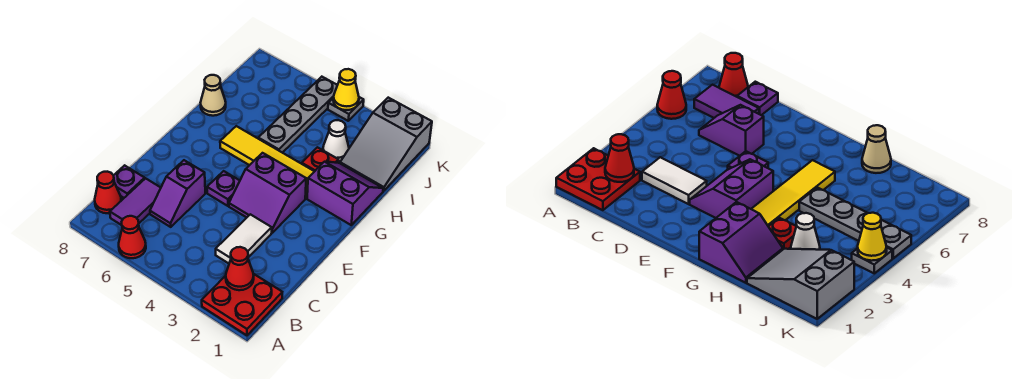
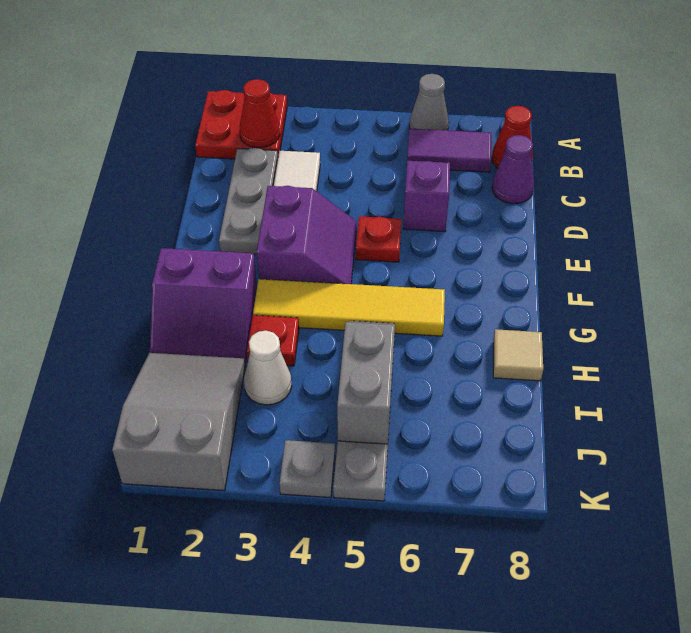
red cone A6 level 1 -> grey cone A6 level 1
purple tile B7:C7 level 1 -> purple tile B6:B7 level 1
none -> grey plate C2:E2 level 1
purple plate C8 level 1 -> purple cone C8 level 1
purple slope E3:F4 level 1 top F -> purple slope E3:F4 level 1 top 3
purple plate E5 level 1 -> red plate E5 level 1
tan cone H8 level 1 -> tan tile H8 level 1
none -> grey brick I5:J5 level 2
yellow cone K4 level 2 -> none

